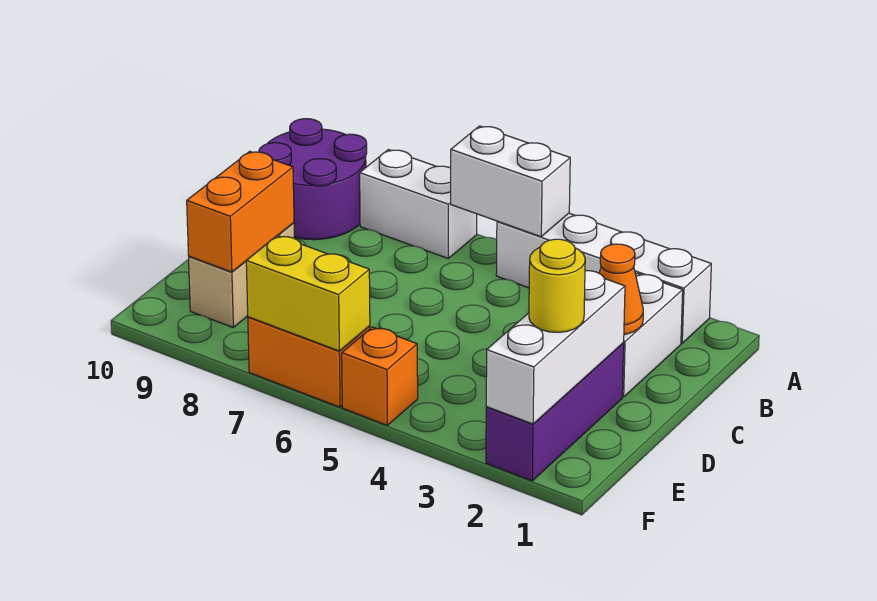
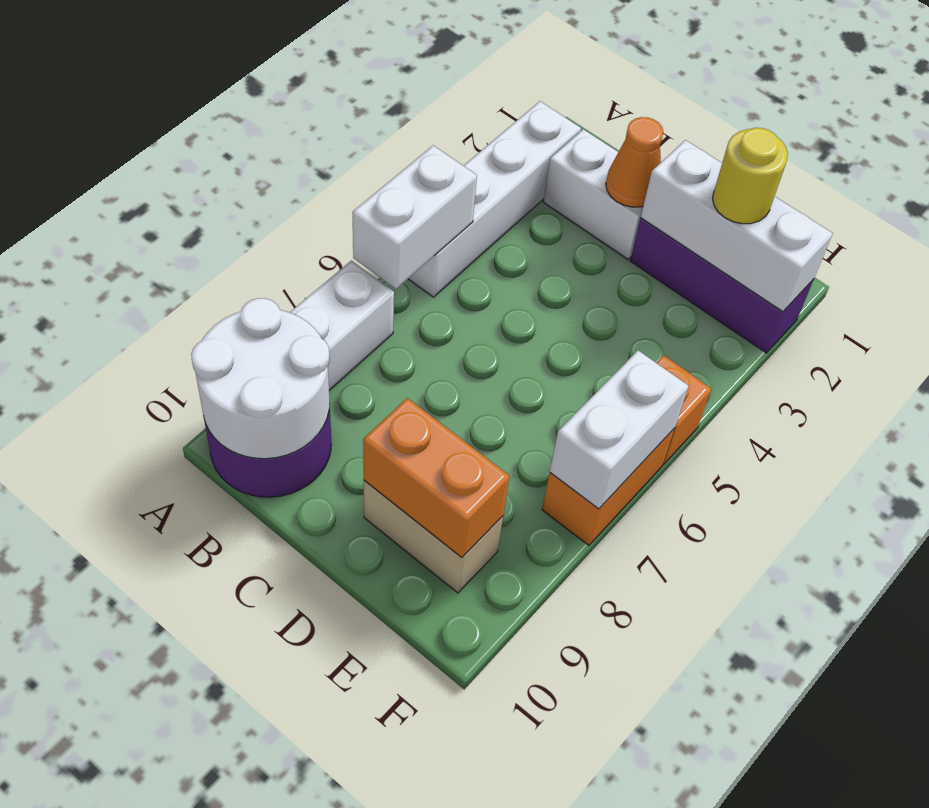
none -> white round brick A9:B10 level 2
yellow brick F6:F7 level 2 -> white brick F6:F7 level 2

